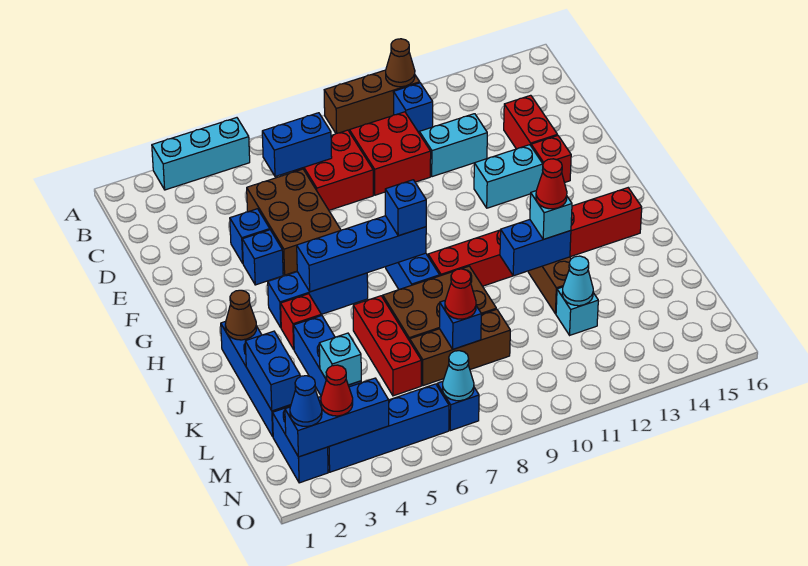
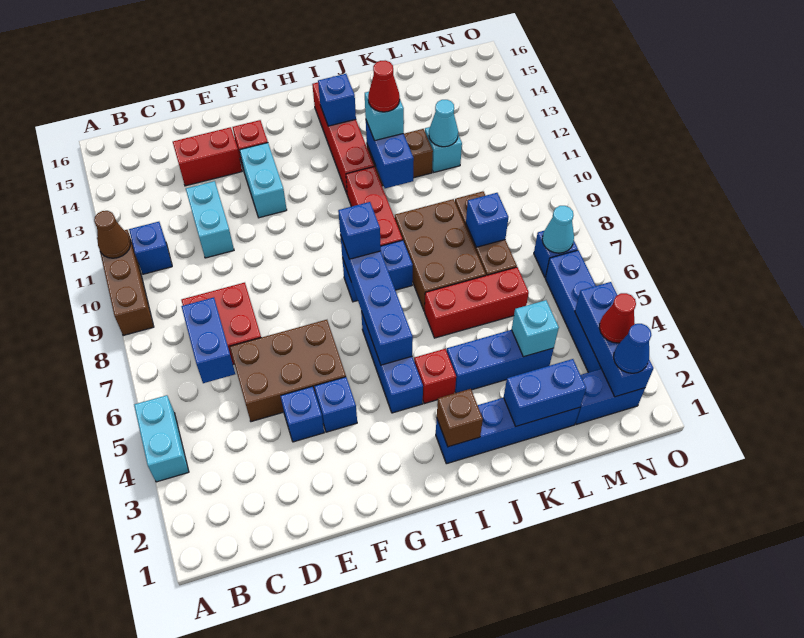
cyan brick A3:A5 level 1 -> cyan brick A4:A5 level 1
red brick C9:D10 level 1 -> none
brown cone I2 level 2 -> brown brick I2 level 2
none -> blue brick I14 level 2
red cone L8 level 3 -> none

